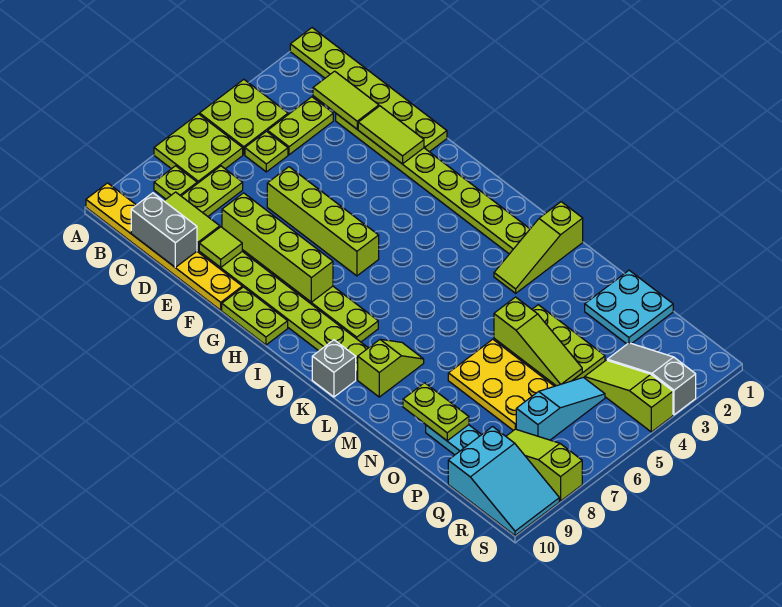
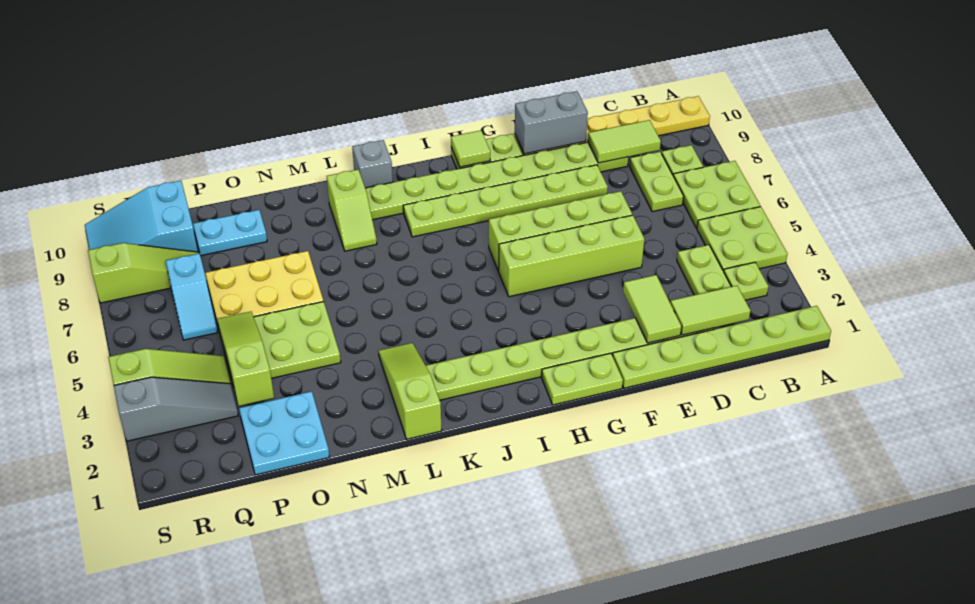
lime plate C5 level 1 -> lime plate B3 level 1
grey brick C10:D10 level 2 -> grey brick E10:F10 level 2
lime tile E2:F2 level 2 -> lime tile E2:E3 level 2
lime brick E8:H8 level 2 -> lime brick E5:H5 level 1
lime tile E9 level 2 -> lime tile H10 level 2
lime slope N5:P5 level 2 top N -> lime slope P3:P5 level 2 top 3
lime plate N9:O9 level 2 -> lime plate G1:H1 level 1
cyan slope Q5:Q7 level 1 top 7 -> cyan slope Q6:Q7 level 1 top 7

